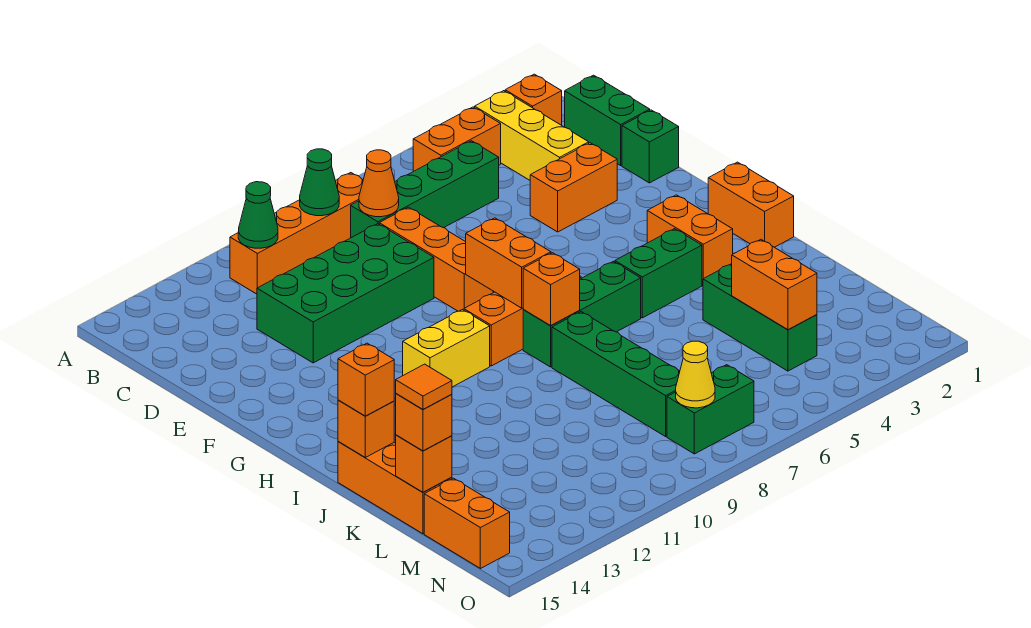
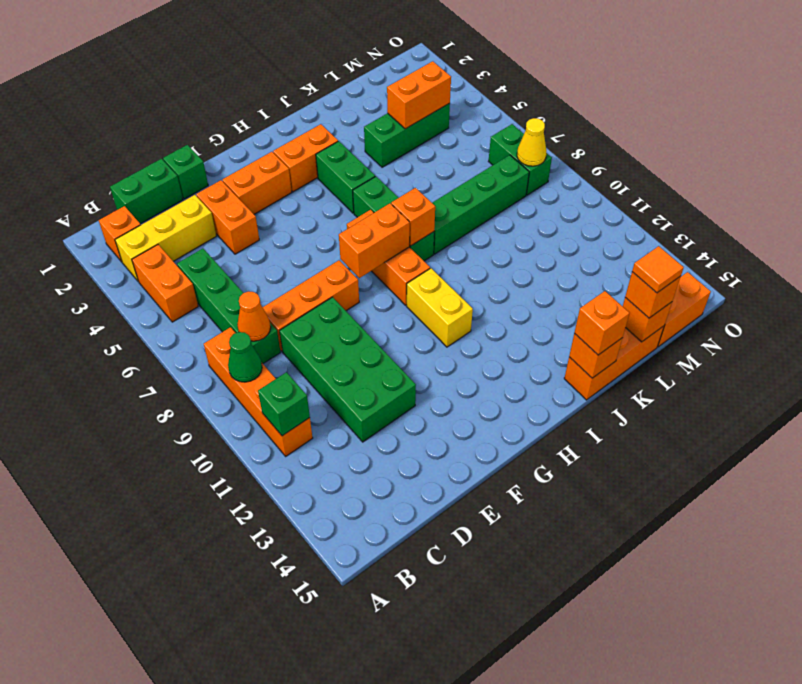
green cone B11 level 2 -> green brick B11 level 2
orange brick H1:I1 level 1 -> orange brick F3:G3 level 1

